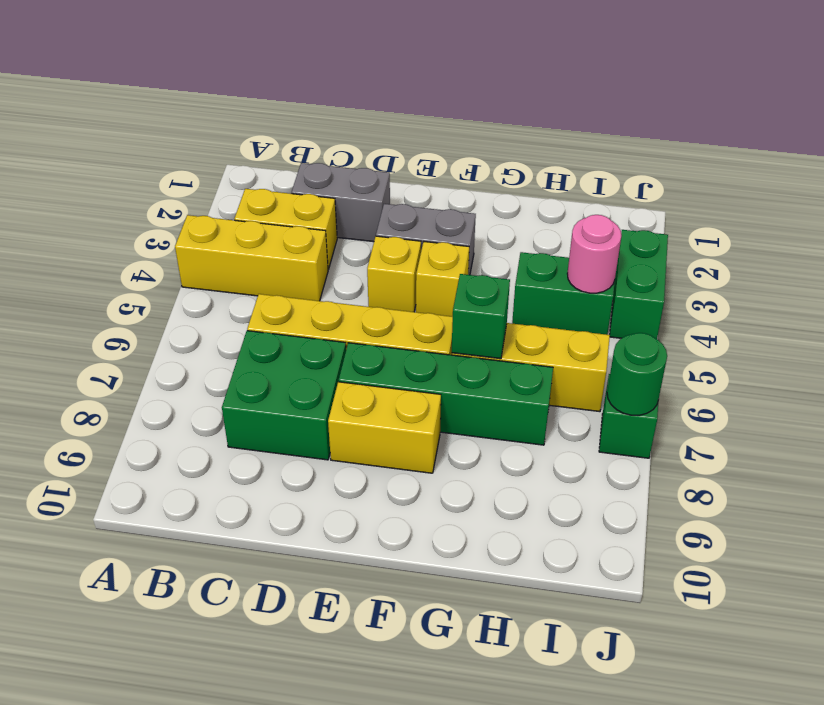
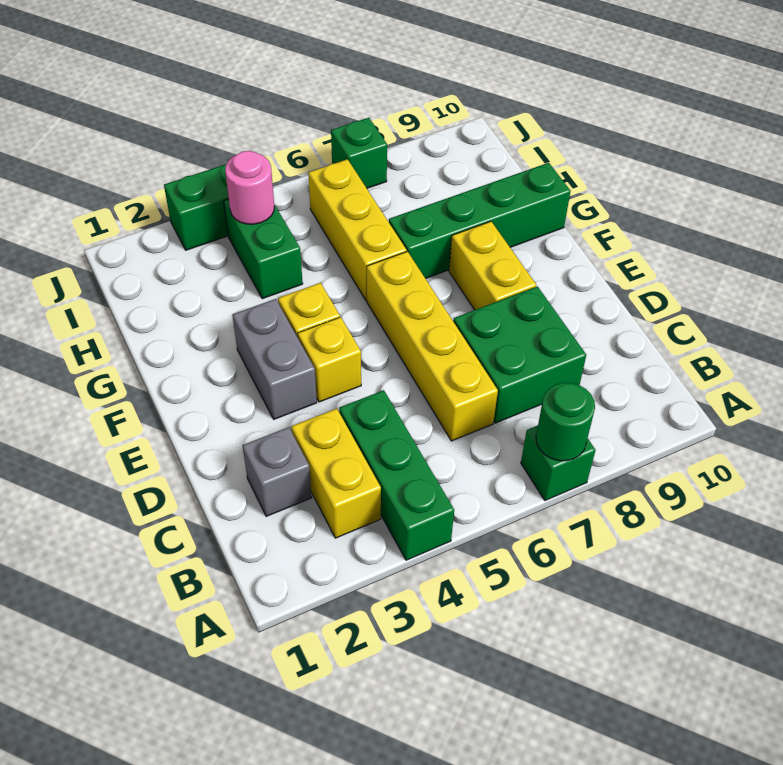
yellow brick A4:C4 level 1 -> green brick A4:C4 level 1
grey brick C2:D2 level 1 -> grey brick C2 level 1
green brick E7:H7 level 1 -> green brick G7:G10 level 1
green brick G6 level 2 -> green brick A7 level 1
green round brick J7 level 2 -> green round brick A7 level 2

